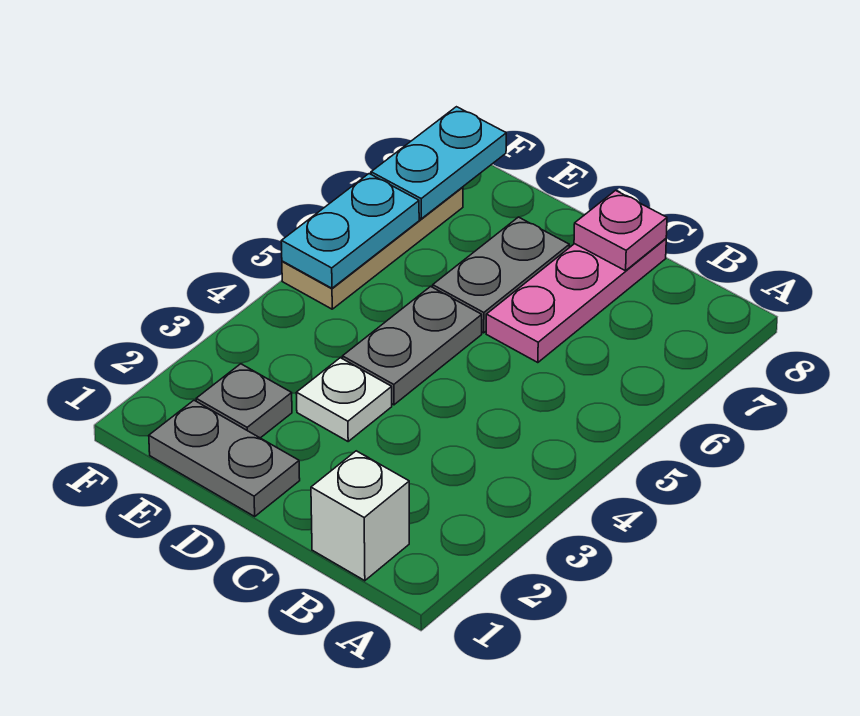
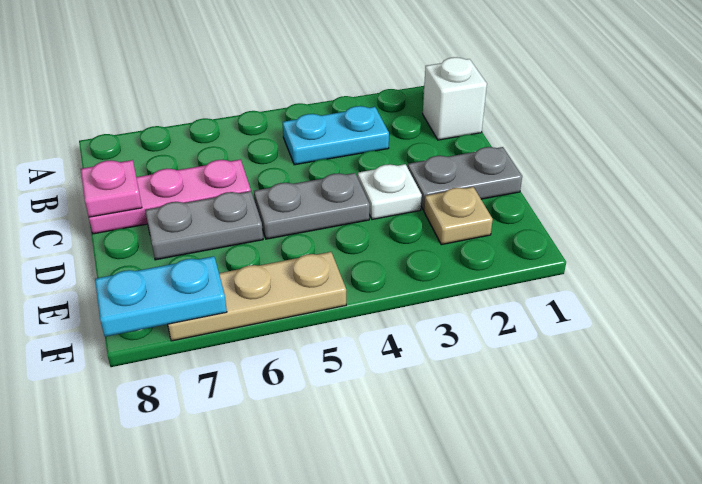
grey plate D1:E1 level 1 -> grey plate D1:D2 level 1
grey plate E2 level 1 -> tan plate E2 level 1
cyan plate F5:F6 level 2 -> cyan plate B3:B4 level 1

